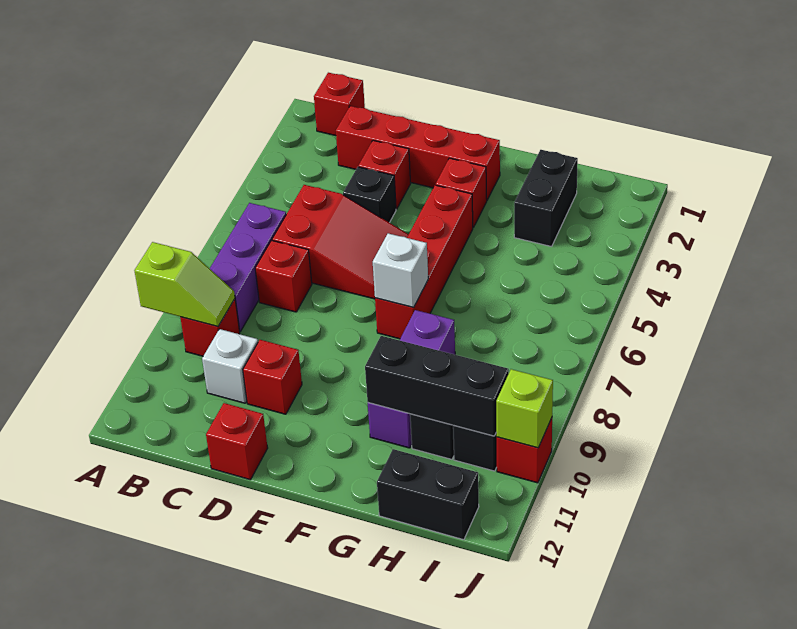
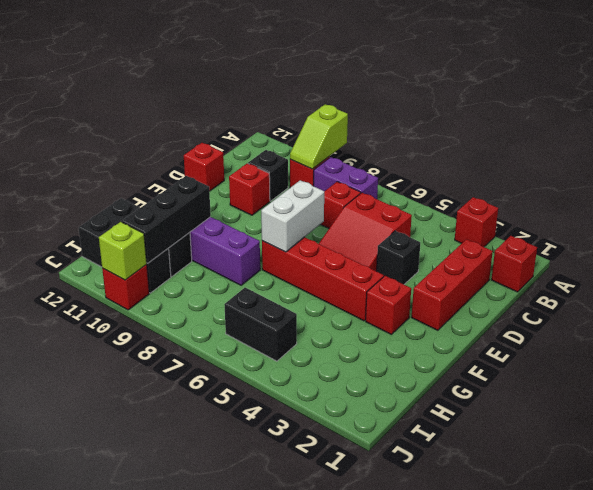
purple brick B6:B8 level 1 -> purple brick B7:B8 level 1
red brick C2:F2 level 1 -> red brick C2:E2 level 1
white brick C10 level 1 -> black brick C10 level 1
red brick D3 level 1 -> red brick A3 level 1
white brick F7 level 2 -> white brick E7:F7 level 2
black brick H2:H3 level 1 -> black brick I5:I6 level 1

